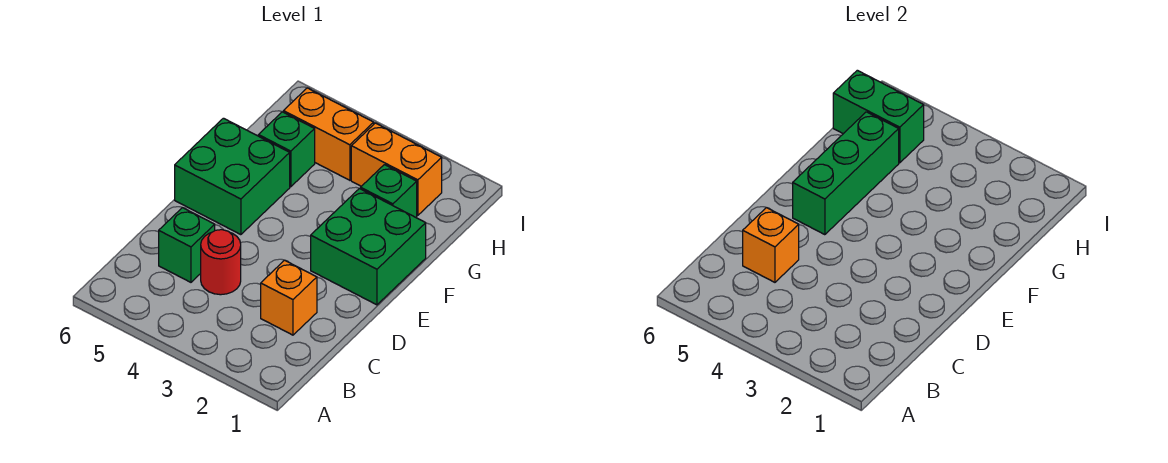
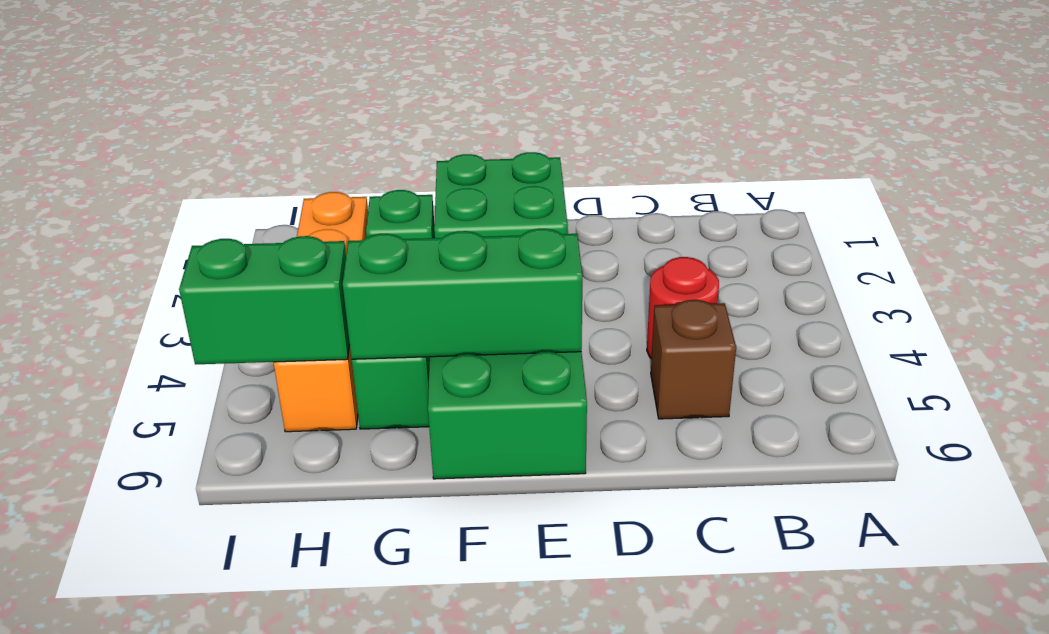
orange brick C2 level 1 -> none
green brick C5 level 1 -> brown brick C5 level 1
orange brick C5 level 2 -> none
green brick H5:H6 level 2 -> green brick H5:I5 level 2

